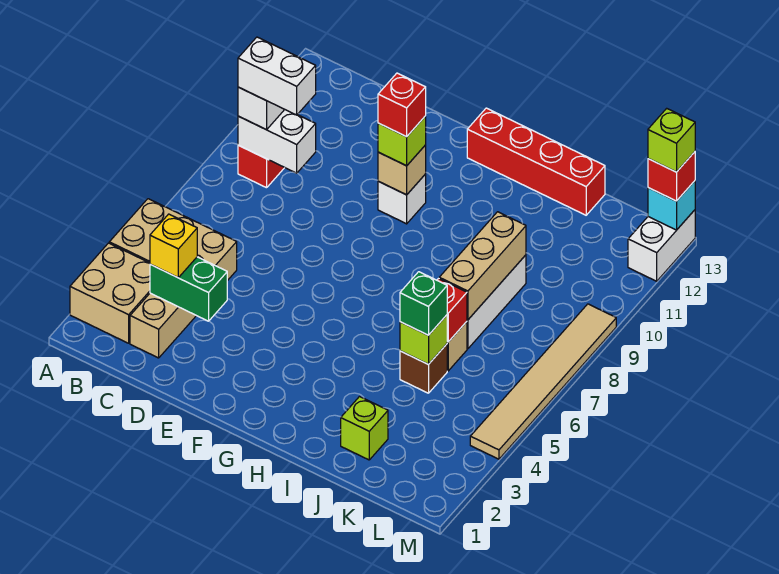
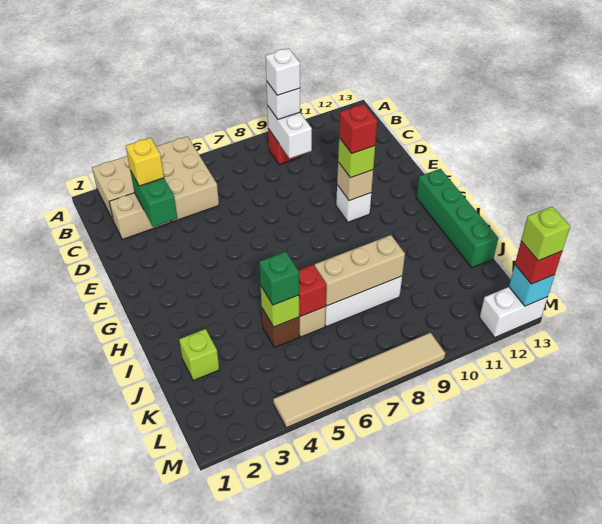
white brick B9:C9 level 4 -> white brick B9 level 4
red brick G13:J13 level 1 -> green brick G13:J13 level 1

